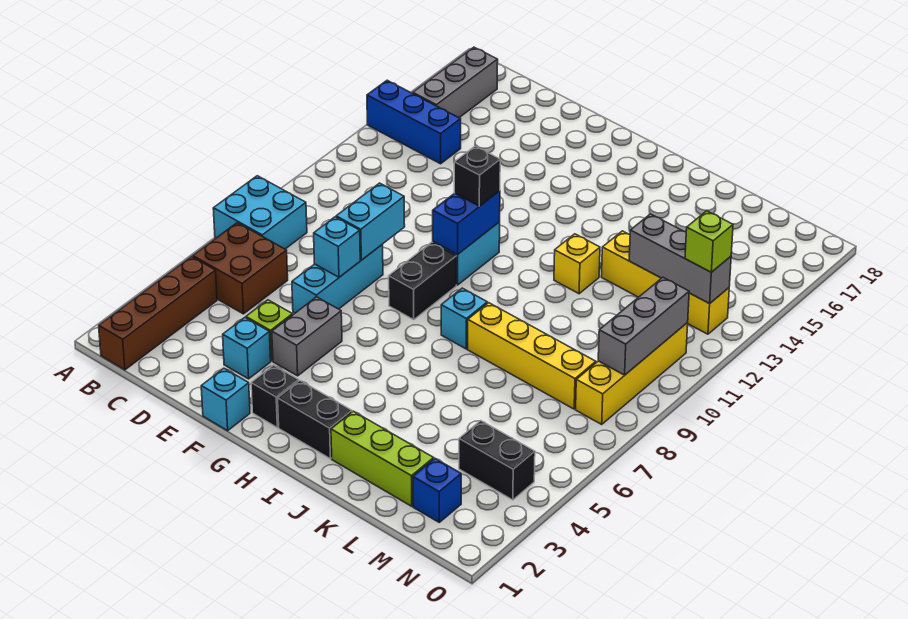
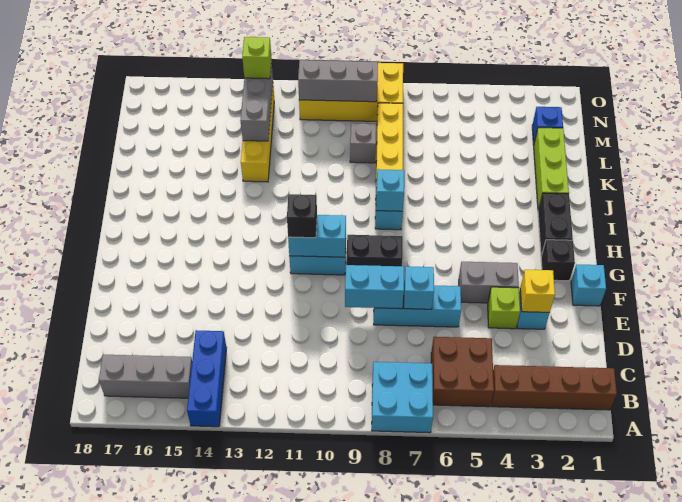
blue brick G10:G11 level 2 -> cyan brick G10:G11 level 2
none -> cyan brick I8 level 2
yellow brick J12 level 1 -> yellow brick E3 level 2
none -> grey brick L9 level 1
black brick M4:N4 level 1 -> none
yellow brick N8:N11 level 1 -> yellow brick N8:O11 level 1

